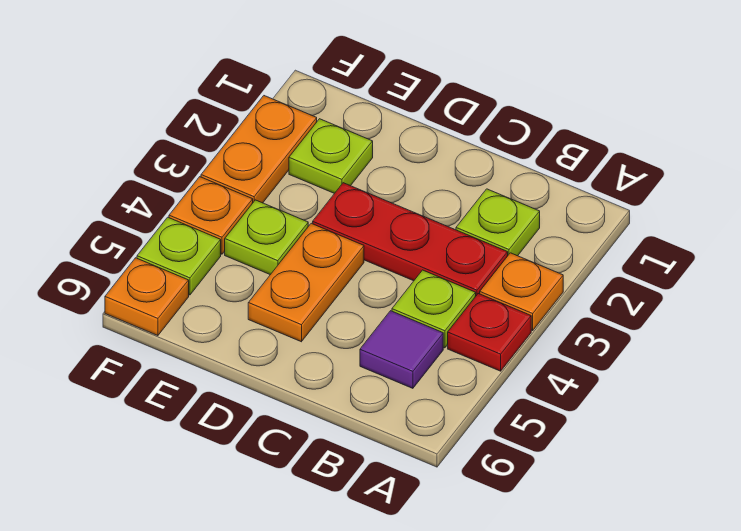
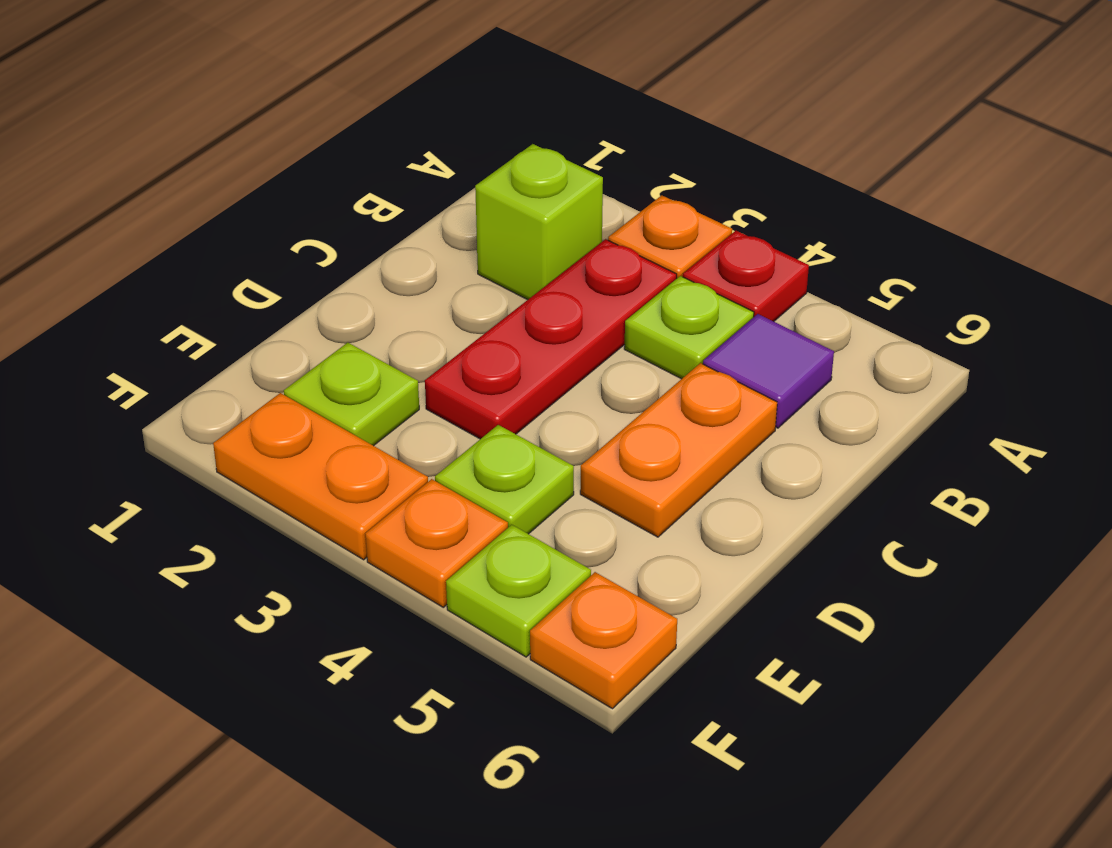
lime plate B2 level 1 -> lime brick B2 level 1
orange plate D4:D5 level 1 -> orange plate C5:D5 level 1

